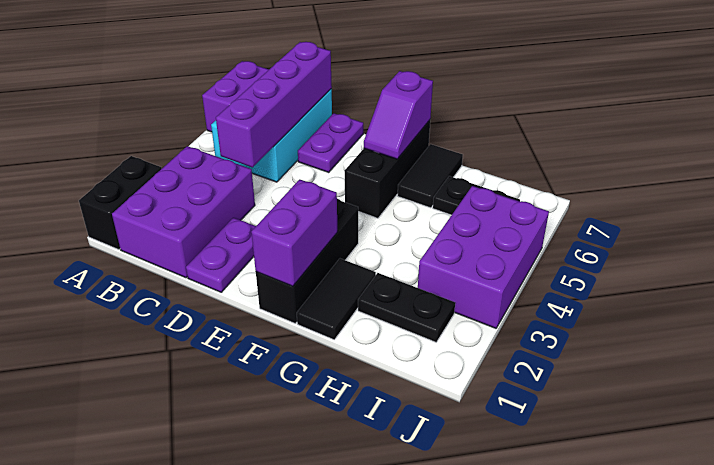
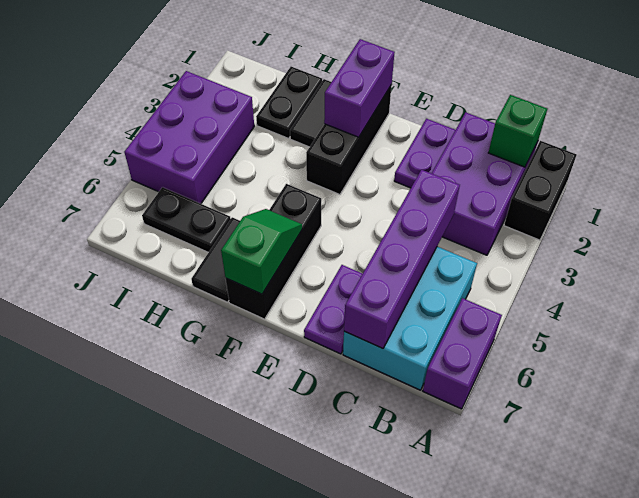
none -> green brick B1 level 2
purple slope F6:F7 level 2 top 7 -> green slope F6:F7 level 2 top 7
black plate H2:I2 level 1 -> black plate H1:H2 level 1

